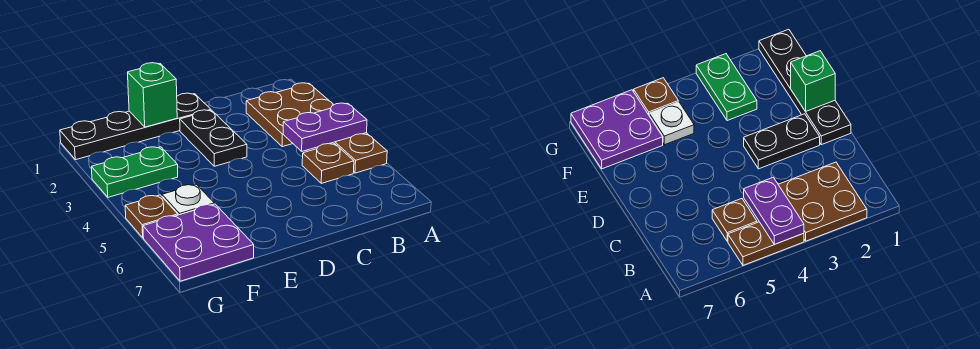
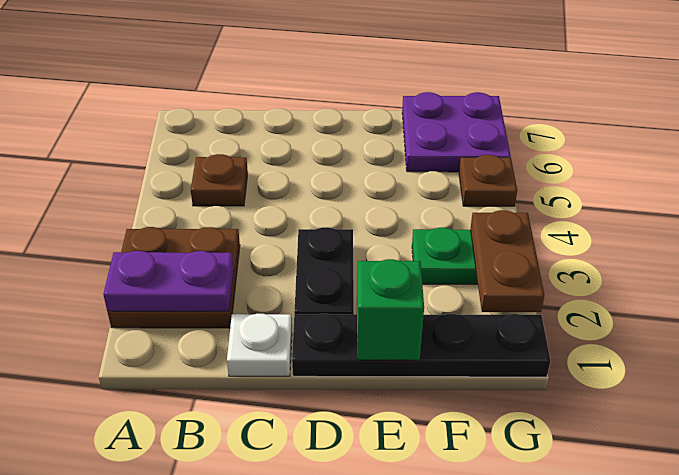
brown plate A4:A5 level 1 -> brown plate G2:G3 level 2
purple plate A4:B4 level 2 -> purple plate A2:B2 level 2
white plate F5 level 1 -> white plate C1 level 1

